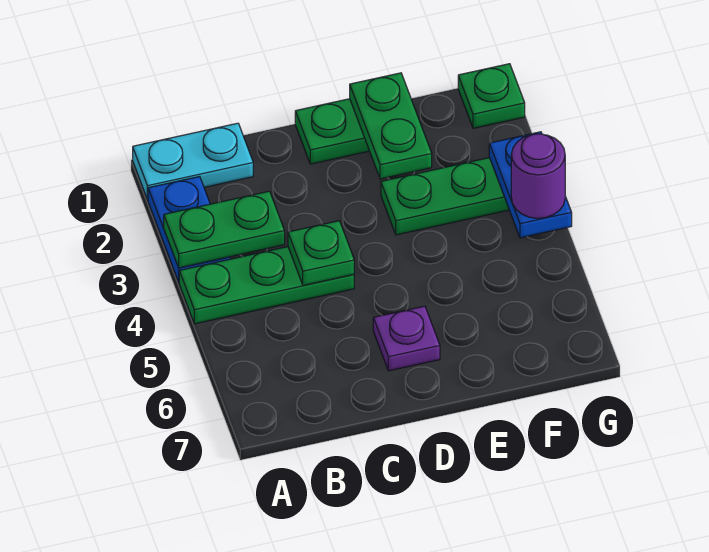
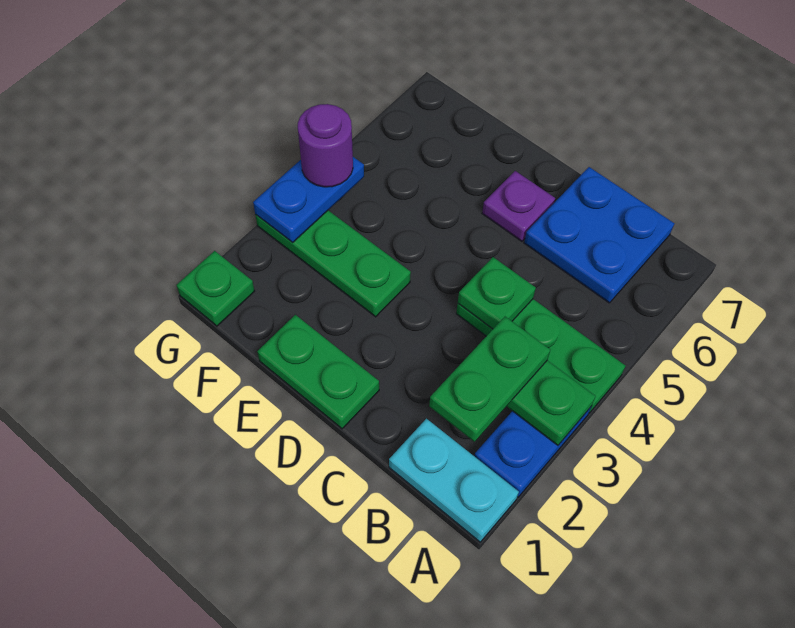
none -> blue plate B6:C7 level 1
green plate E1:E2 level 2 -> green plate B2:B3 level 3

